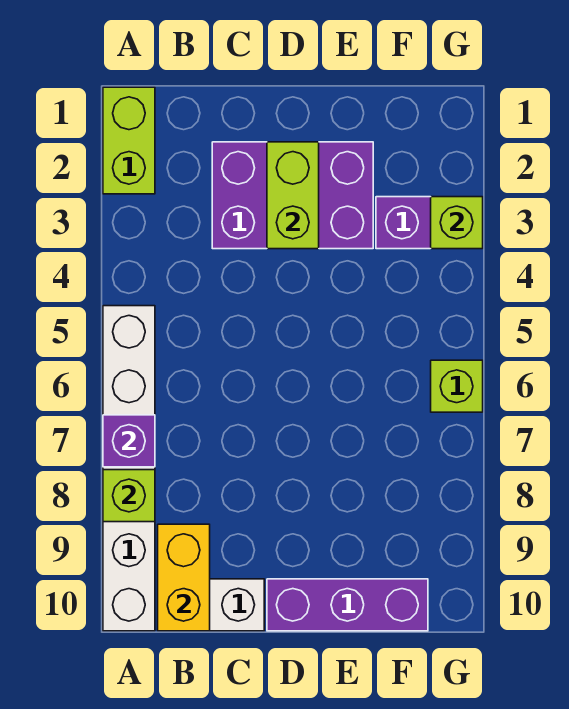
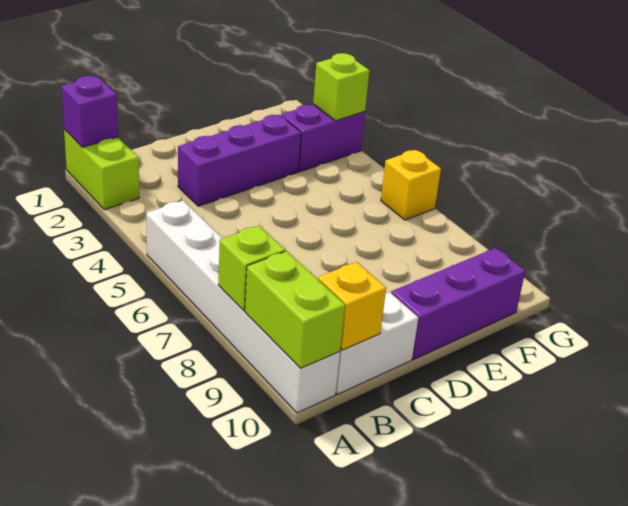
purple brick A7 level 2 -> purple brick A1 level 2
yellow brick B9:B10 level 2 -> yellow brick B10 level 2
purple brick C2:E3 level 1 -> purple brick C3:E3 level 1
lime brick D2:D3 level 2 -> lime brick A9:A10 level 2
lime brick G6 level 1 -> yellow brick G6 level 1

